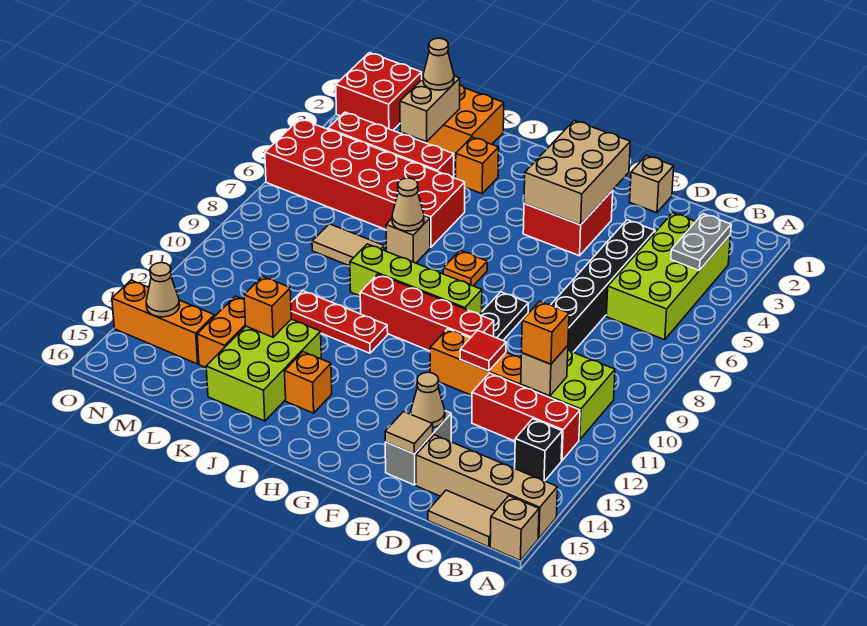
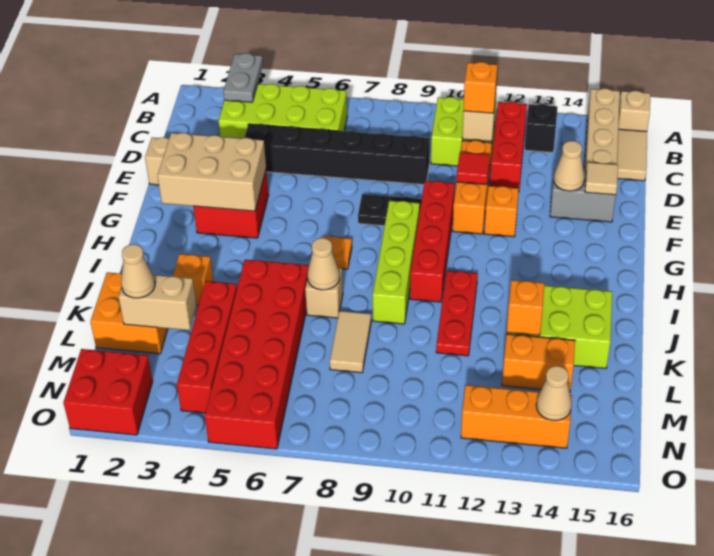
grey plate B3:B4 level 2 -> grey plate A3:B3 level 2
orange brick I14 level 1 -> orange brick F12 level 1
orange brick M14:O14 level 1 -> orange brick N12:N14 level 1

